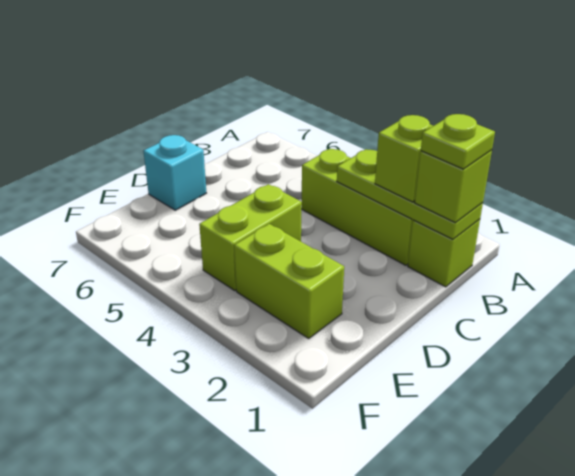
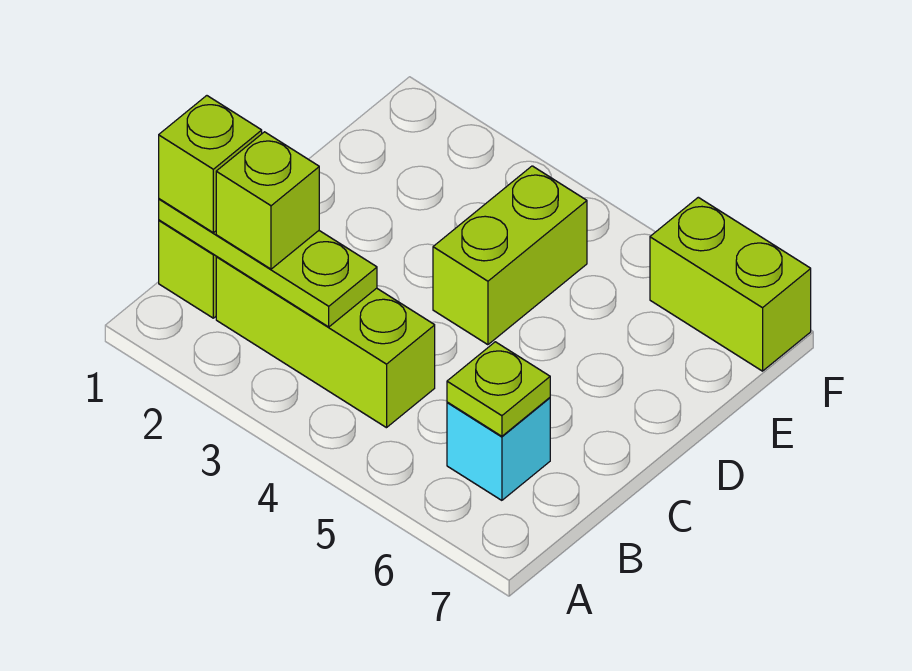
lime plate B1 level 4 -> lime plate B6 level 2
cyan brick D7 level 1 -> cyan brick B6 level 1
lime brick E2:E3 level 1 -> lime brick F6:F7 level 1

